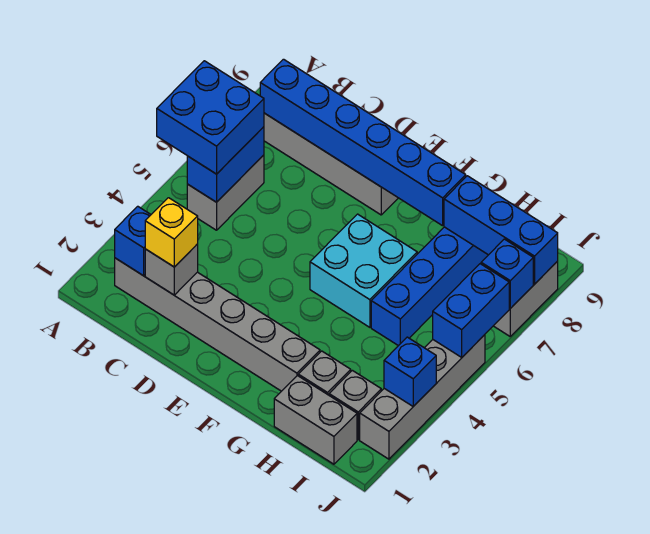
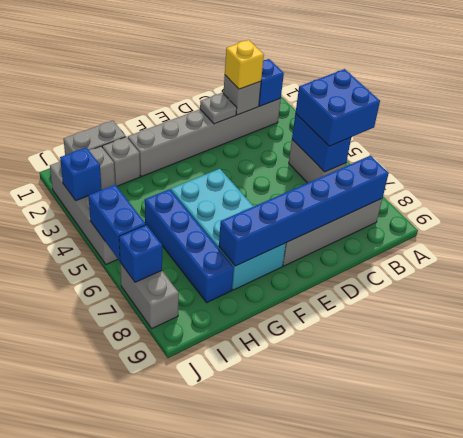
none -> grey plate D2 level 2
cyan brick F5:G6 level 1 -> cyan brick F5:G8 level 1
blue brick H8:J8 level 2 -> none

